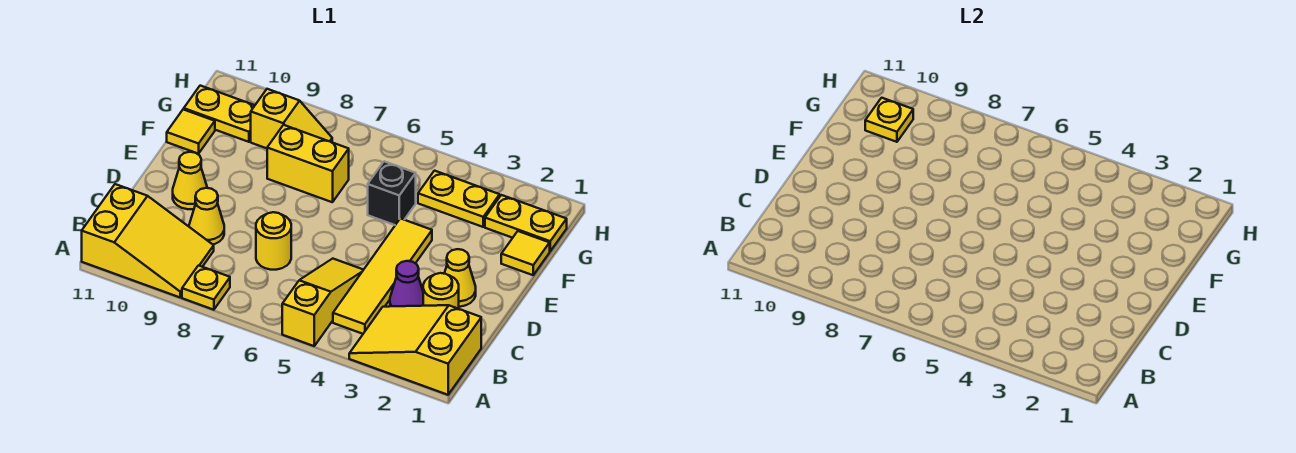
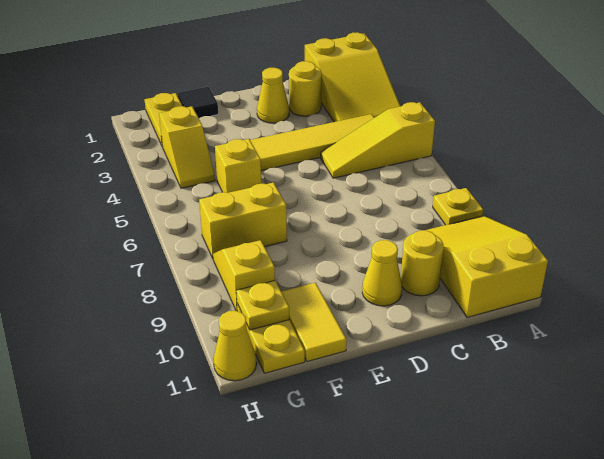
purple cone C3 level 1 -> none
yellow round brick C7 level 1 -> yellow round brick C10 level 1
yellow cone C9 level 1 -> yellow cone H11 level 1
yellow tile F1 level 1 -> black tile F1 level 1
black brick F5 level 1 -> yellow brick F5 level 1
yellow brick F7:F8 level 1 -> yellow brick F7:G7 level 1
yellow tile F11 level 1 -> yellow tile F10:F11 level 1
yellow plate G3:G4 level 1 -> yellow slope G3:G4 level 1 top 3

